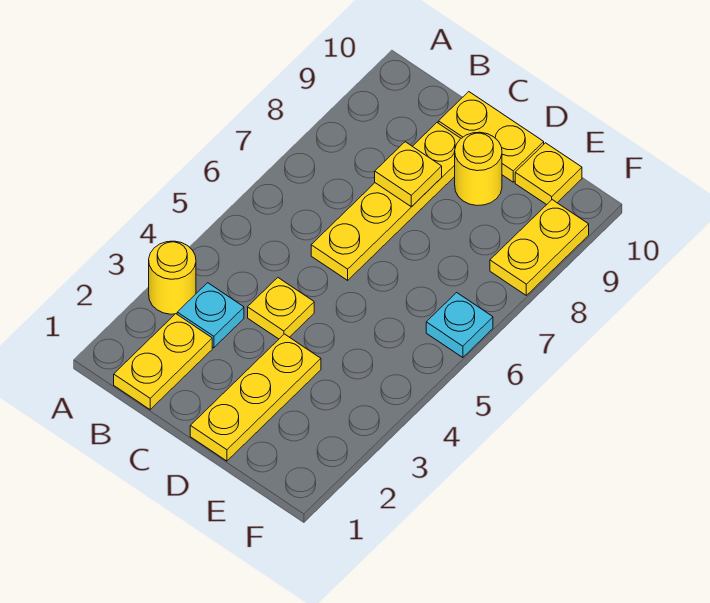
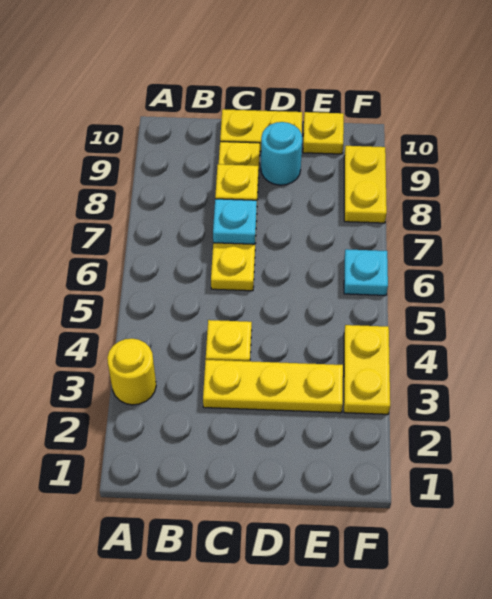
yellow plate B1:B2 level 1 -> yellow plate F3:F4 level 1
cyan plate B3 level 1 -> cyan plate C7 level 2
yellow plate D1:D3 level 1 -> yellow plate C3:E3 level 1
yellow round brick D9 level 1 -> cyan round brick D9 level 1

